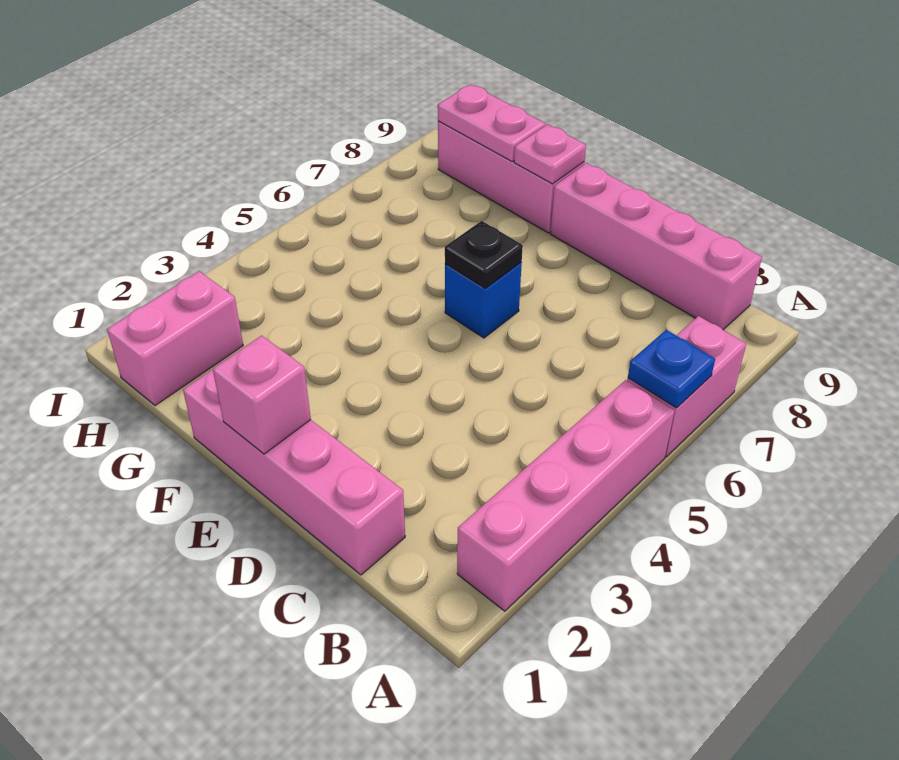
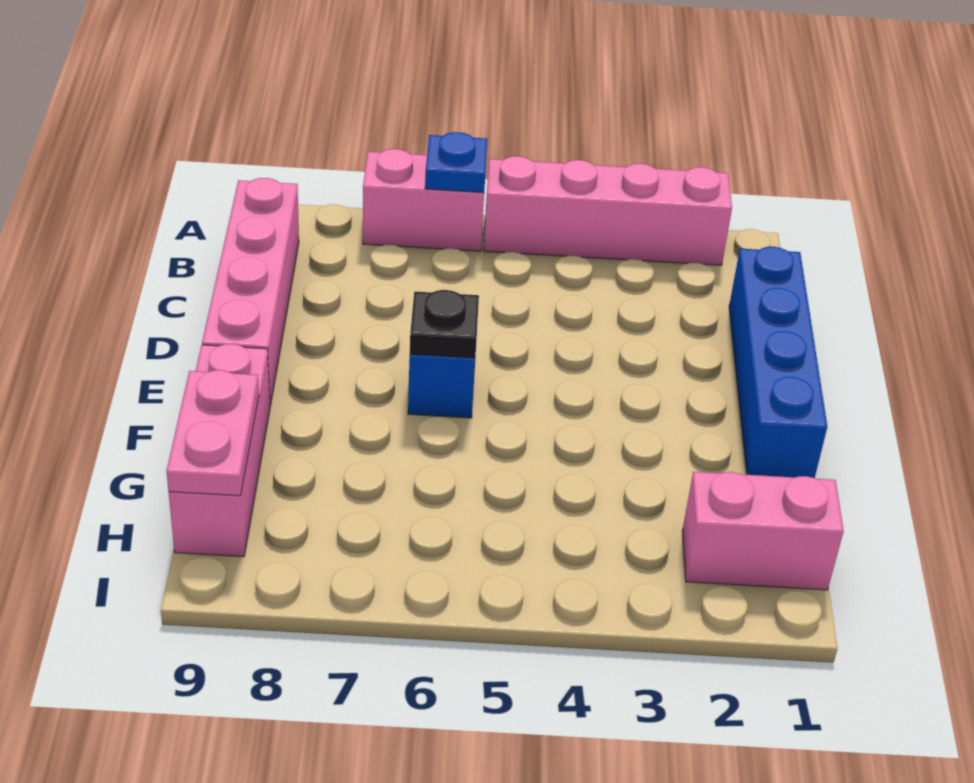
pink brick C1:F1 level 1 -> blue brick C1:F1 level 1
pink brick E1 level 2 -> none
pink plate F9 level 2 -> none

